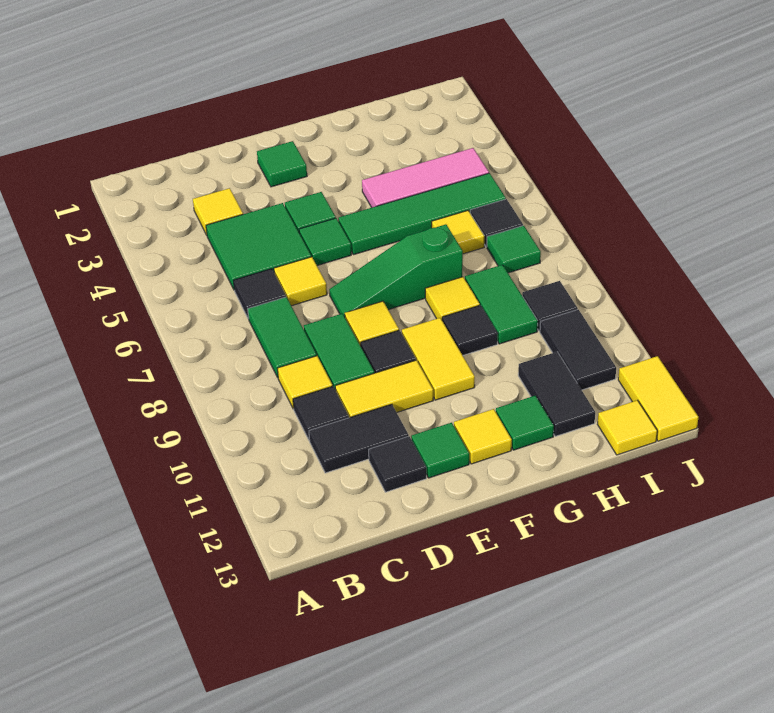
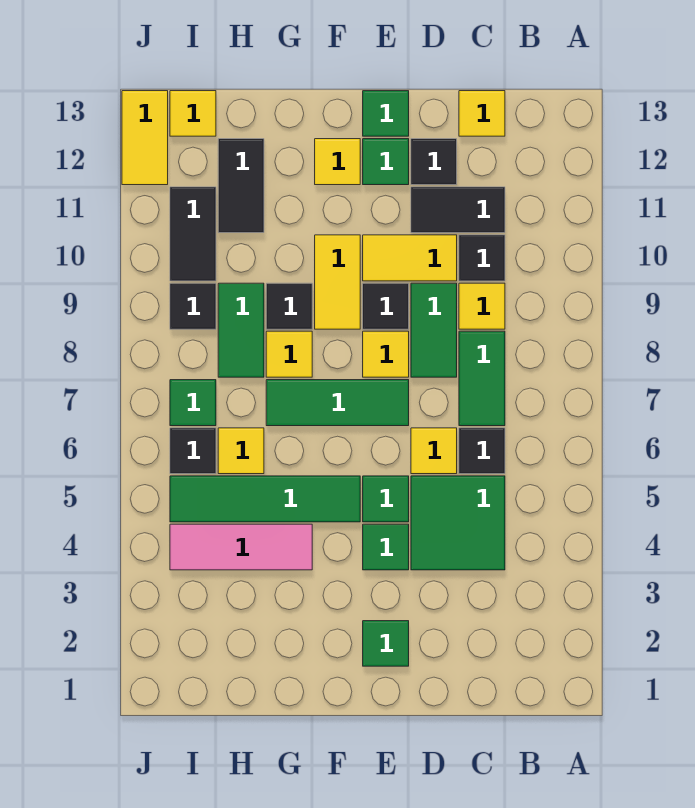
yellow tile C3 level 1 -> yellow tile C13 level 1
green slope E7:G7 level 1 top G -> green tile E7:G7 level 1
green tile G12 level 1 -> green tile E13 level 1

